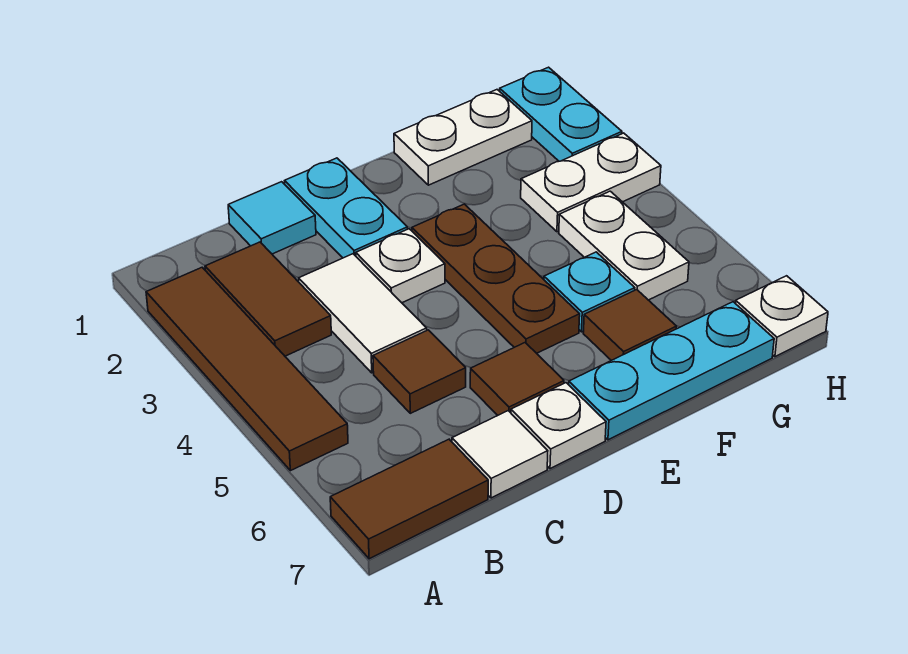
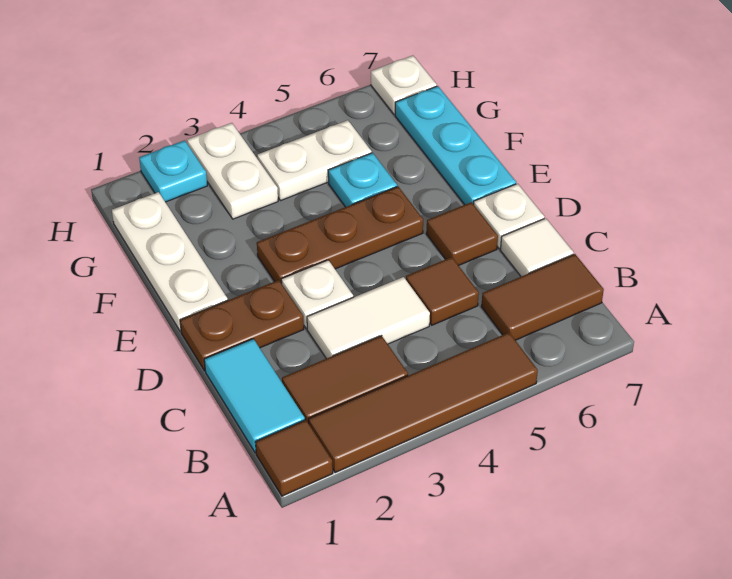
brown tile A7:B7 level 1 -> brown tile B6:B7 level 1
cyan tile C1 level 1 -> cyan tile B1:C1 level 1
cyan plate D1:D2 level 1 -> brown plate D1:D2 level 1
white plate F1:G1 level 1 -> white plate E1:G1 level 1
brown tile F6 level 1 -> brown tile A1 level 1
cyan plate H1:H2 level 1 -> cyan plate H2 level 1

